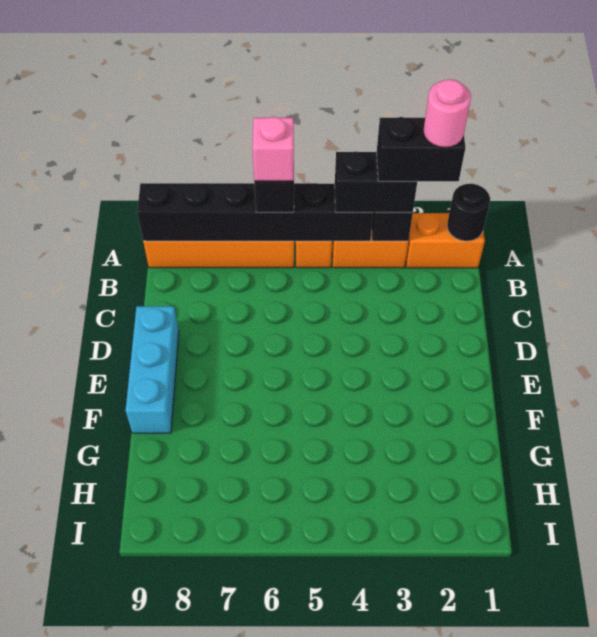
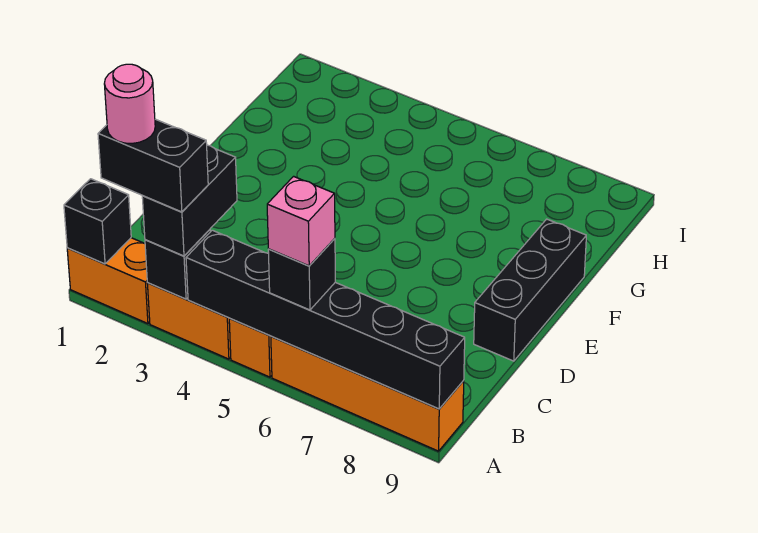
black round brick A1 level 2 -> black brick A1 level 2
black brick A3:A4 level 3 -> black brick A3:B3 level 3
cyan brick D9:F9 level 1 -> black brick D9:F9 level 1

